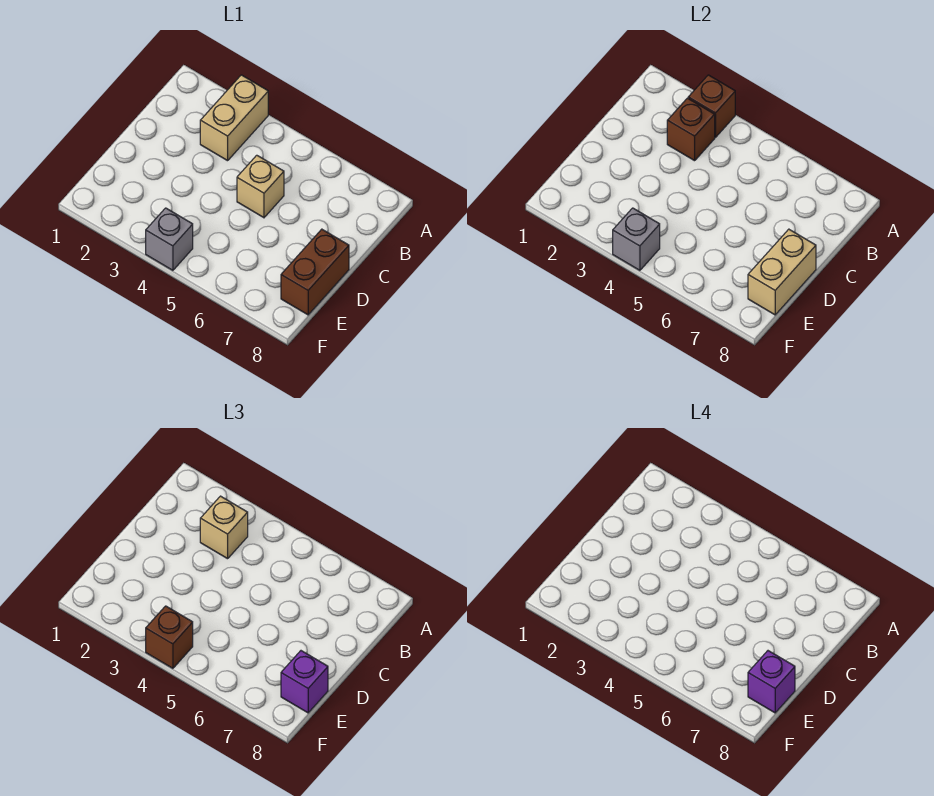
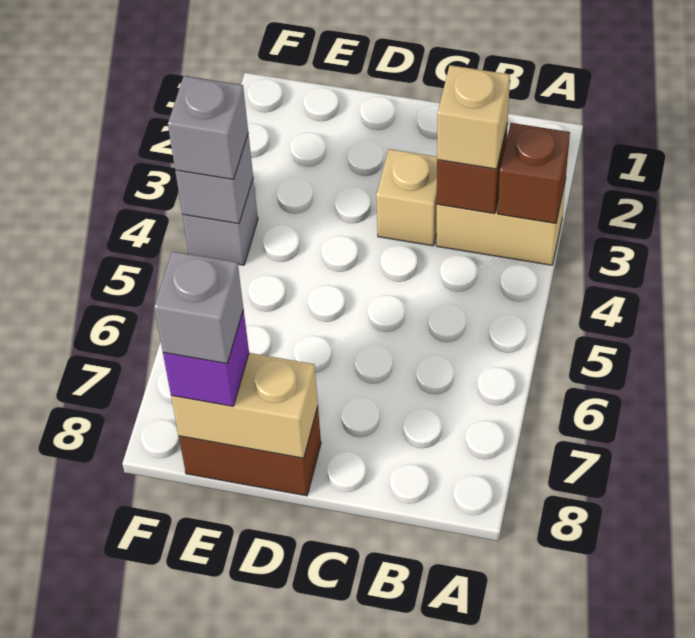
tan brick C5 level 1 -> tan brick C3 level 1
purple brick E8 level 4 -> grey brick E8 level 4
brown brick F4 level 3 -> grey brick F4 level 3

